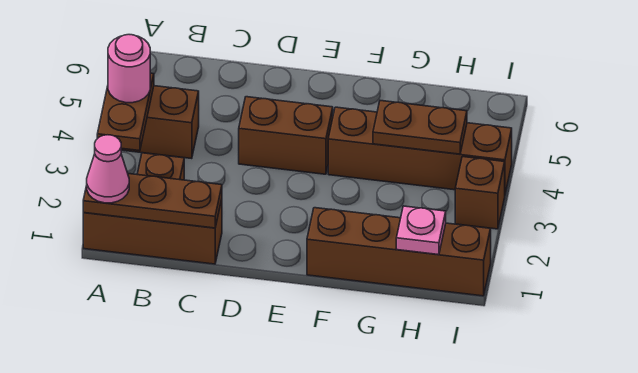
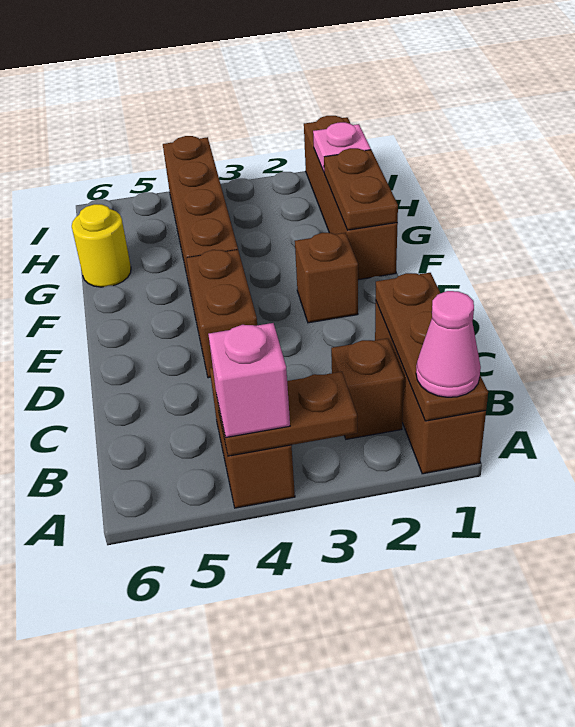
pink round brick A4 level 3 -> pink brick A4 level 3
brown plate G4:H4 level 2 -> brown plate F1:G1 level 2
none -> yellow round brick G6 level 1
brown brick I3 level 1 -> brown brick E2 level 1

